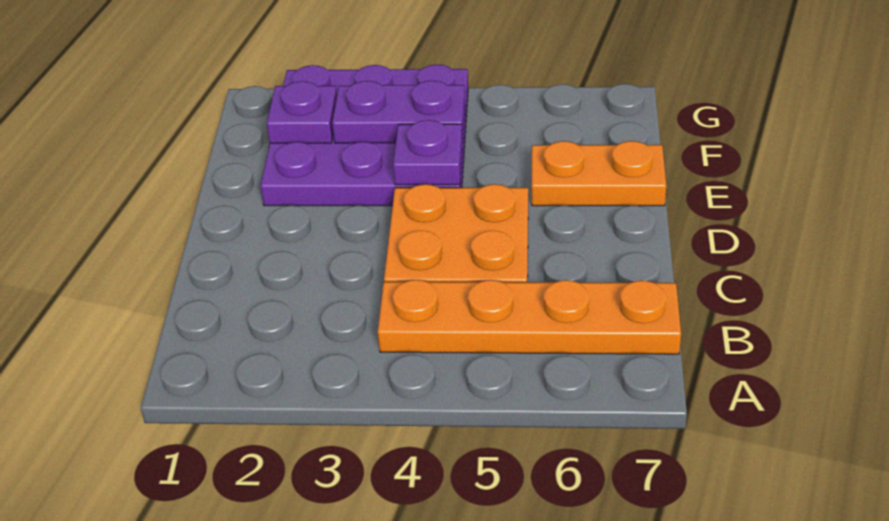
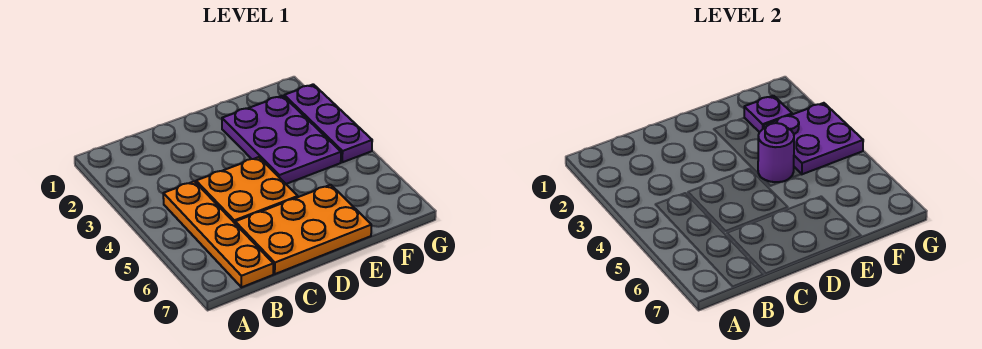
purple plate E4 level 2 -> purple round brick E4 level 2
orange plate E6:E7 level 1 -> orange plate C6:E7 level 1
purple plate F3:F4 level 2 -> purple plate F3:G4 level 2

